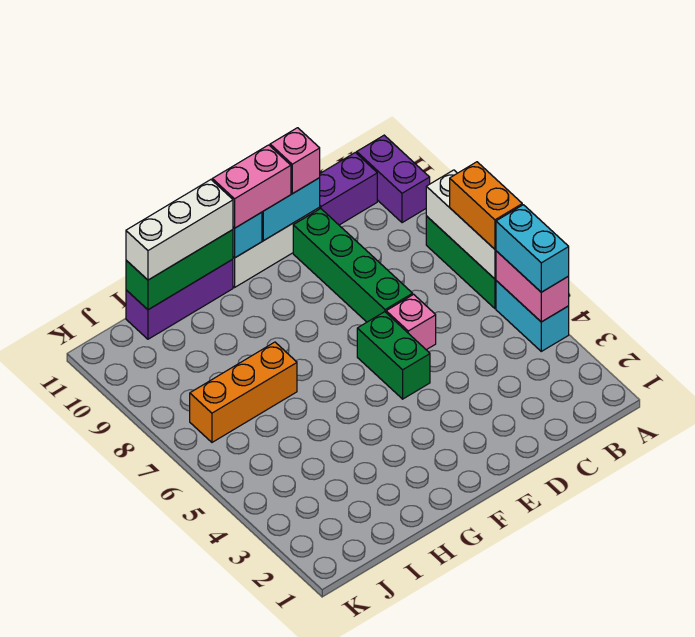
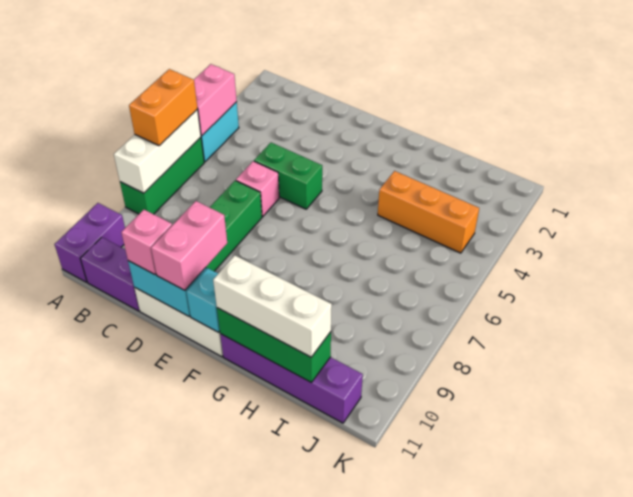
cyan brick A4:A5 level 3 -> none
green brick E5:E6 level 1 -> green brick D5:E5 level 1
pink brick E11:F11 level 3 -> pink brick E10:E11 level 3
purple brick G11:I11 level 1 -> purple brick G11:J11 level 1
orange brick H7:J7 level 1 -> orange brick H4:J4 level 1

